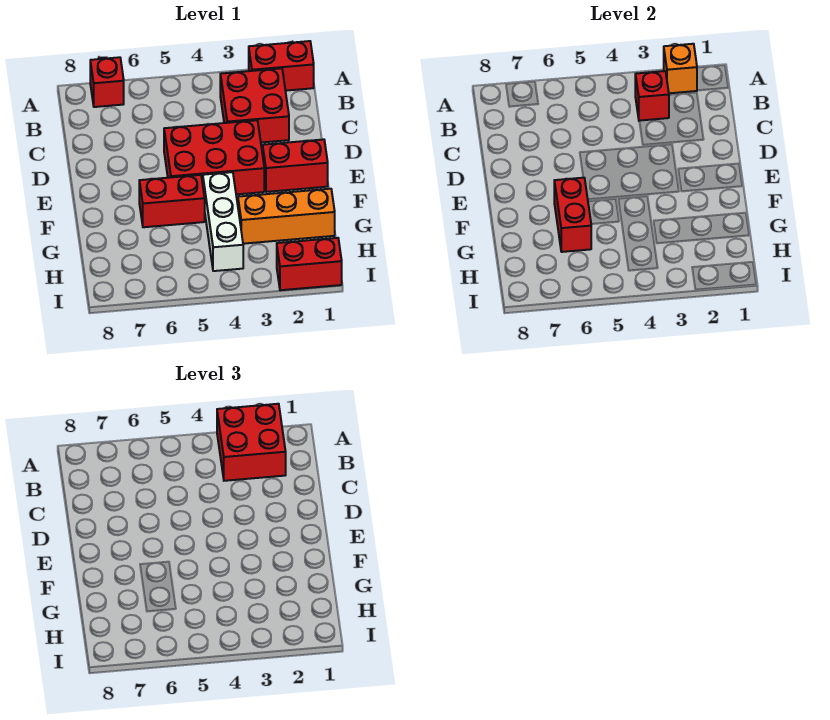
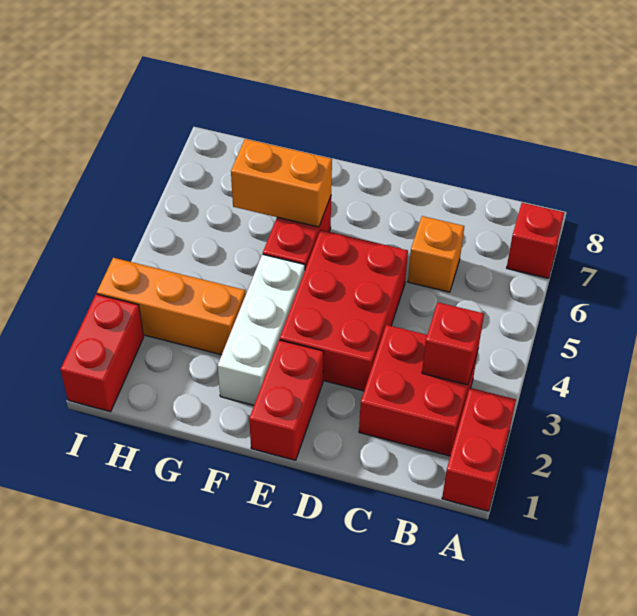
orange brick A2 level 2 -> orange brick C6 level 1
red brick A2:B3 level 3 -> none
white brick F4:H4 level 1 -> white brick F2:F4 level 1
red brick F6:G6 level 2 -> orange brick F6:G6 level 2
orange brick G1:G3 level 1 -> orange brick G3:I3 level 1

